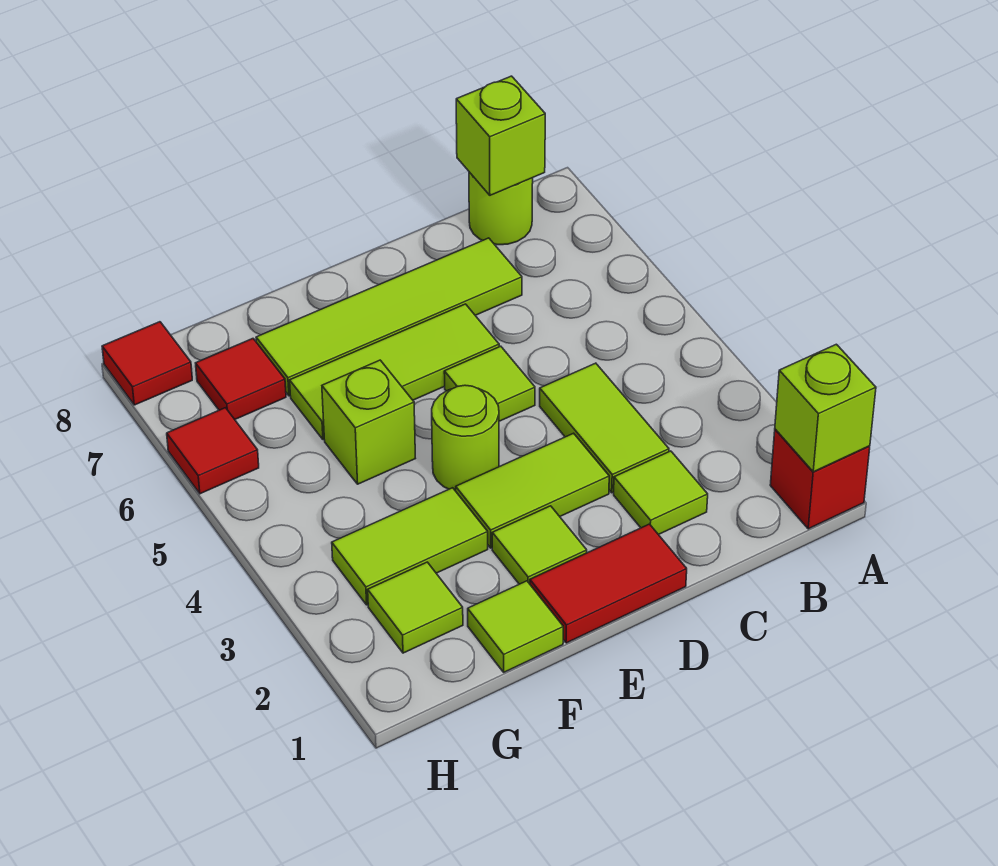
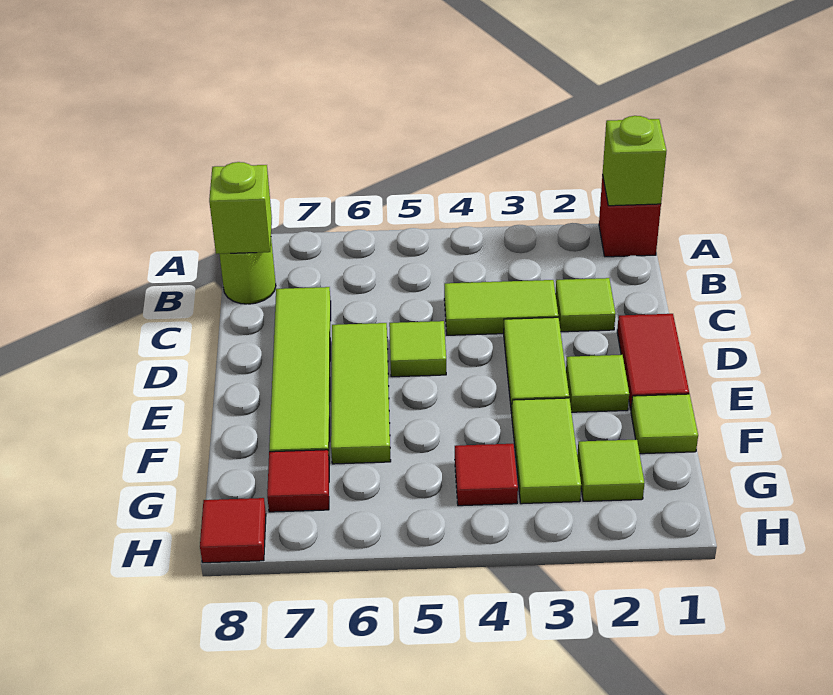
lime round brick E4 level 1 -> none
lime brick F5 level 1 -> none
red tile H6 level 1 -> red tile G4 level 1

